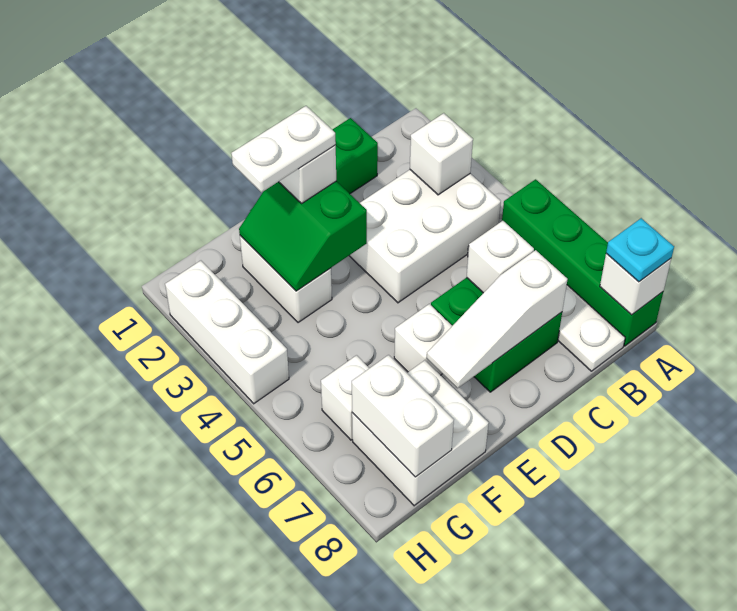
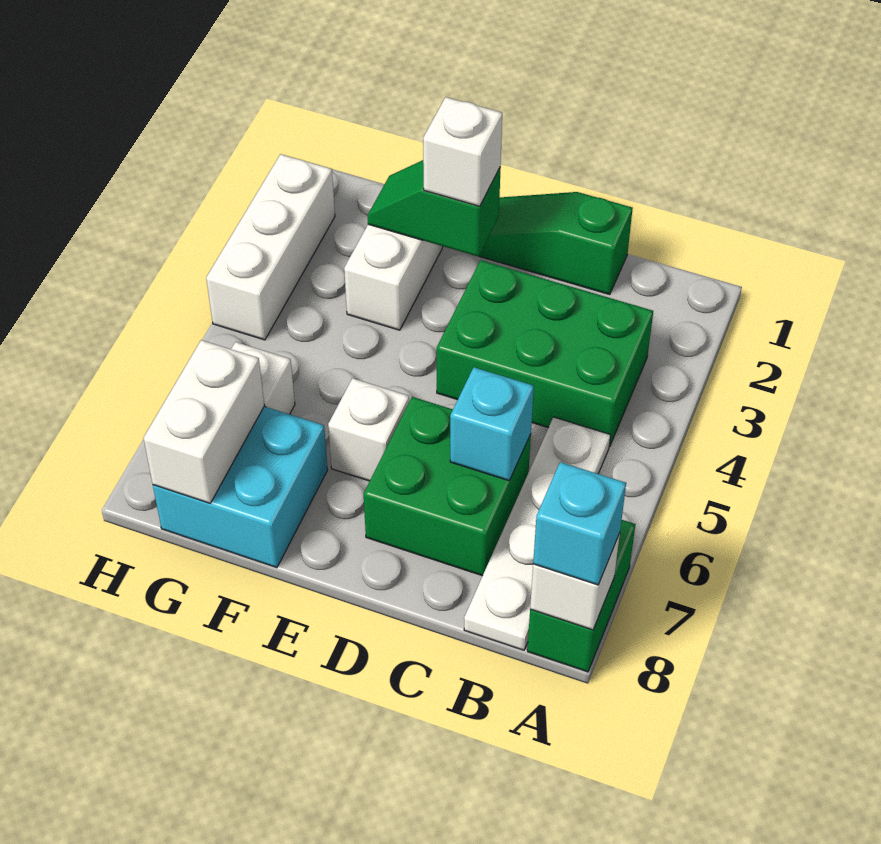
green brick A5:A8 level 1 -> green brick A7:A8 level 1
cyan plate A8 level 3 -> cyan brick A8 level 3
white brick B3:D4 level 1 -> green brick B3:D4 level 1
white brick B3 level 2 -> none
white brick C6 level 2 -> cyan brick C6 level 2
white slope C7:E7 level 2 top C -> none
green slope E2:F3 level 2 top E -> green slope E2:F2 level 2 top E
white plate E2:F2 level 4 -> none
white brick F7:G8 level 1 -> cyan brick F7:G8 level 1

